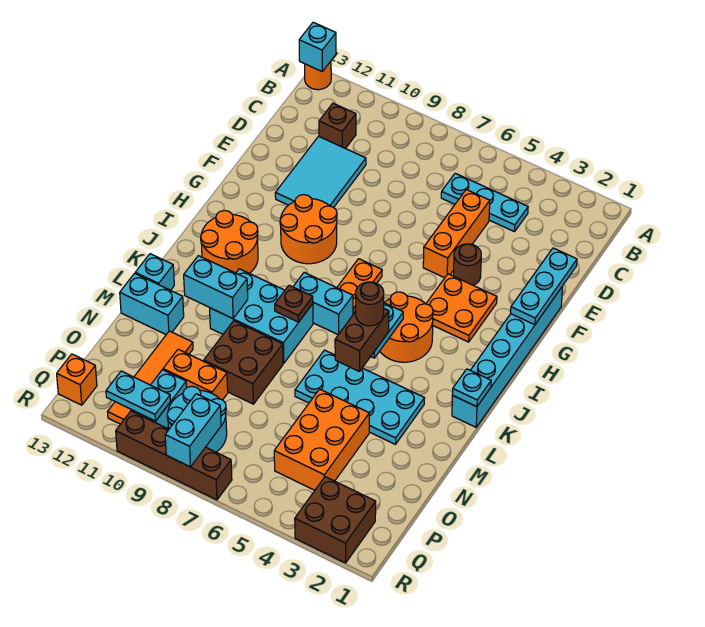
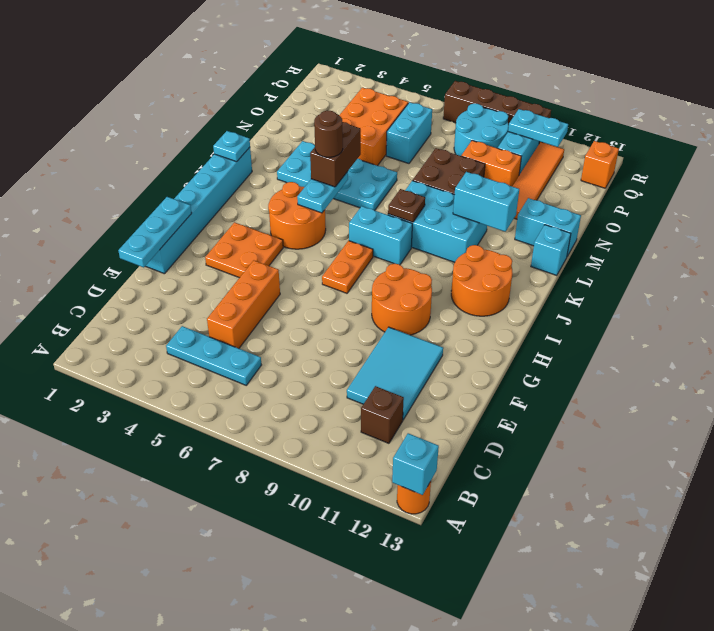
brown round brick F4 level 1 -> none
brown brick Q2:R3 level 1 -> none
cyan brick Q8:R8 level 2 -> cyan brick O6:P6 level 1

